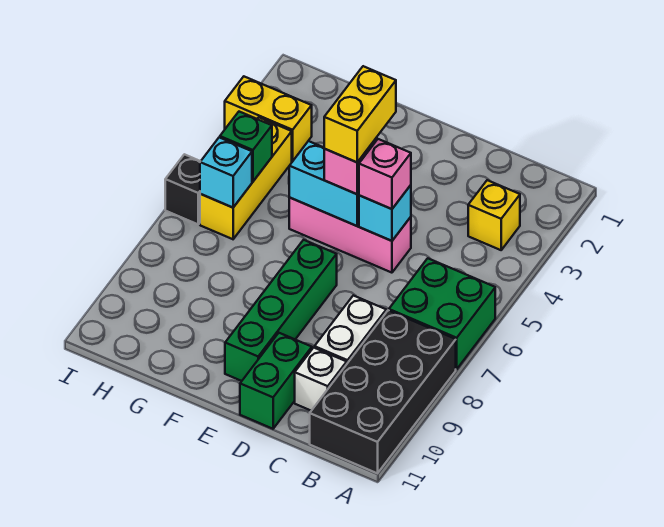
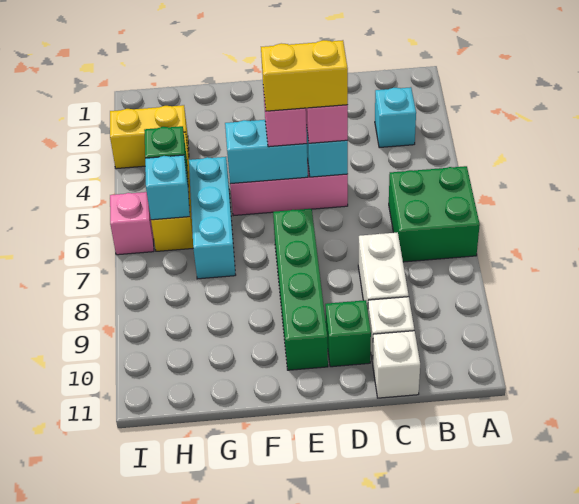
black brick A8:B11 level 1 -> none
yellow brick B3 level 1 -> cyan brick B3 level 1
none -> white brick C11 level 1
green brick D10:D11 level 1 -> green brick D10 level 1
yellow brick E4:E5 level 4 -> yellow brick D5:E5 level 4
none -> cyan brick G5:G7 level 1
black brick I6 level 1 -> pink brick I6 level 1

